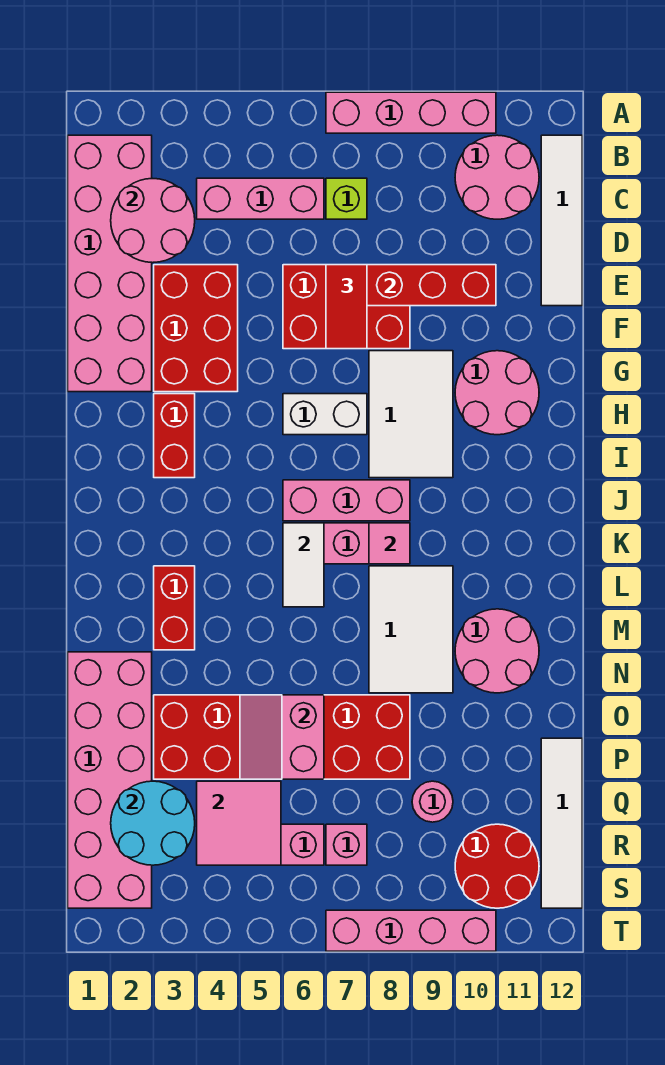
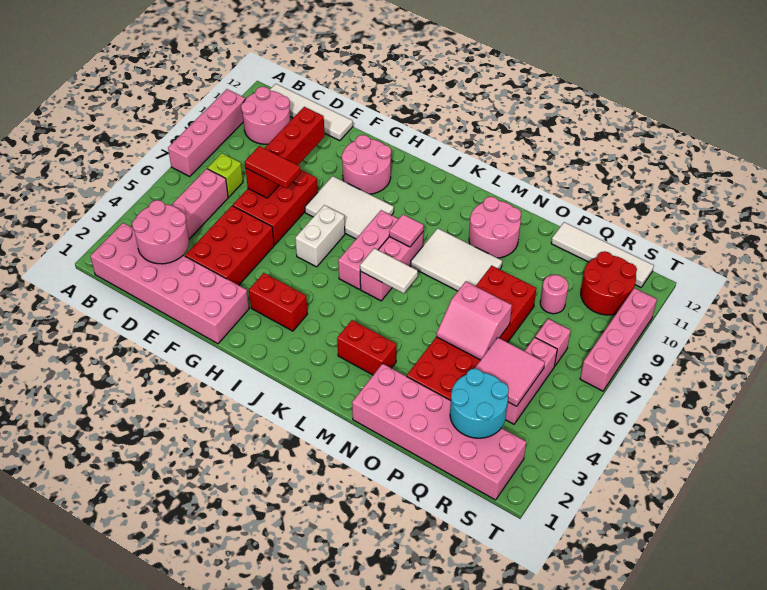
red brick E3:G4 level 1 -> red brick E3:F5 level 1

